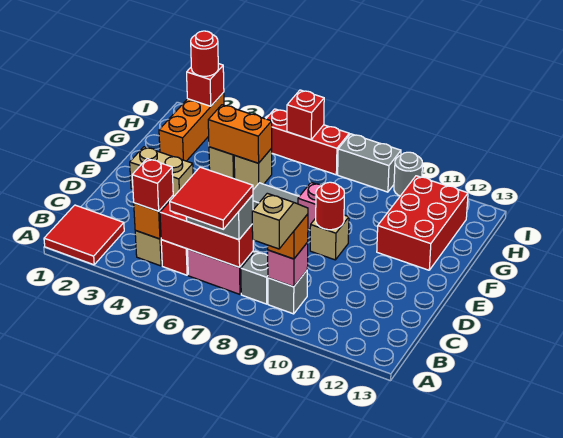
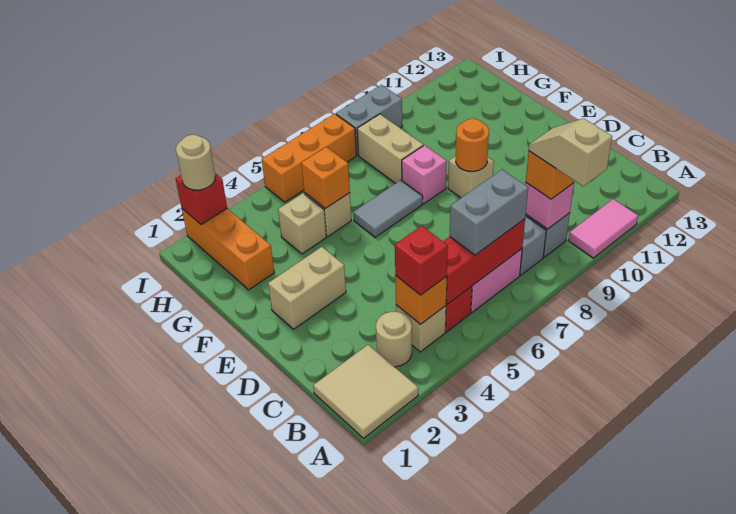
red tile A1:B2 level 1 -> tan tile A1:B2 level 1
red tile A6:B7 level 4 -> none
none -> pink tile A10:A11 level 1
none -> tan round brick B3 level 1
red round brick E9 level 2 -> orange round brick E9 level 2
red brick F11:H12 level 1 -> none
orange brick G4:G5 level 2 -> orange brick G5 level 2
none -> tan brick G8:H8 level 1
red round brick I2 level 3 -> tan round brick I2 level 3
red brick I5:I7 level 1 -> orange brick I5:I7 level 1
red brick I6 level 2 -> none
grey round brick I10 level 1 -> none

